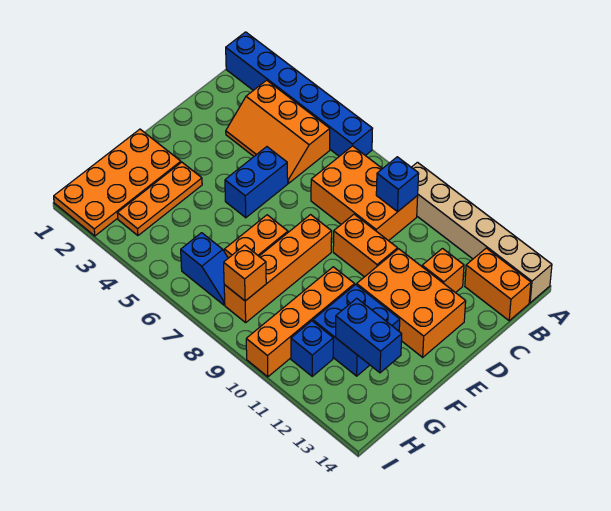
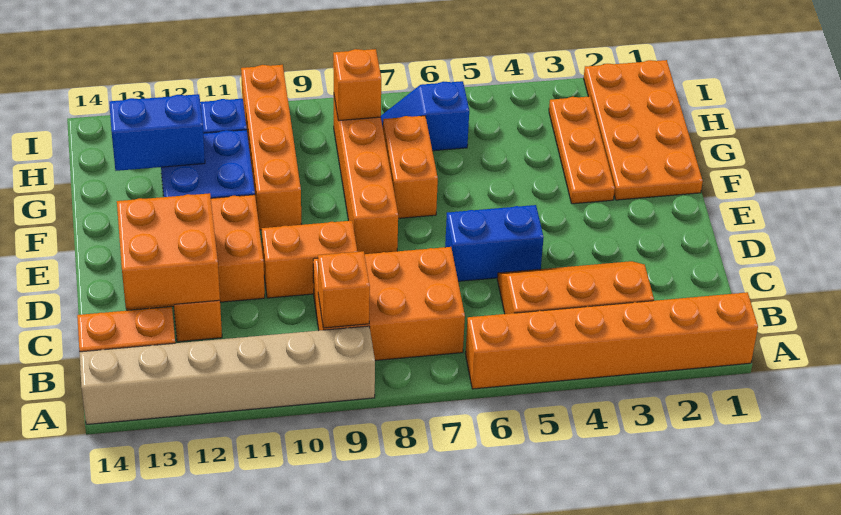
blue brick A1:A6 level 1 -> orange brick A1:A6 level 1
blue brick B9 level 2 -> orange brick B9 level 2
none -> orange brick C12:D13 level 2
blue brick D5:E5 level 1 -> blue brick D5:D6 level 1

